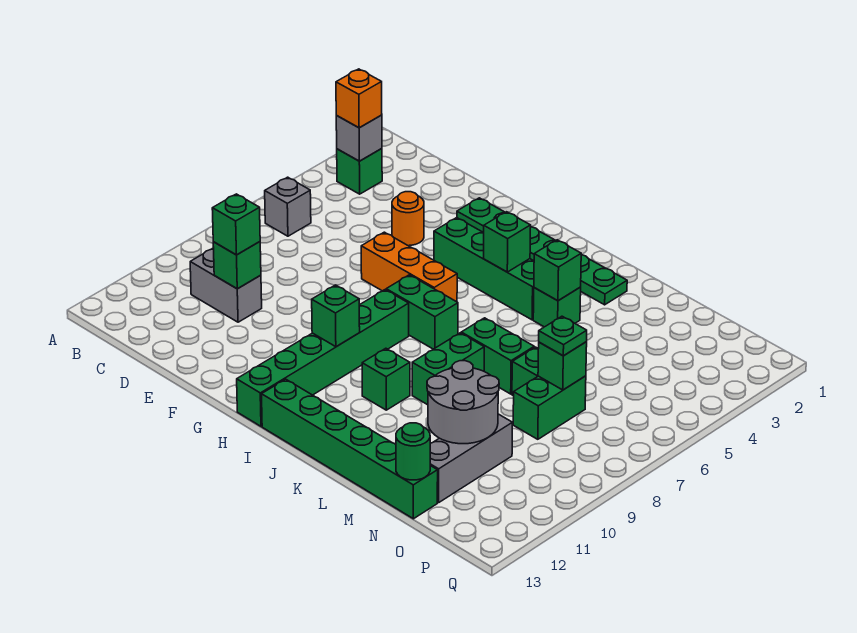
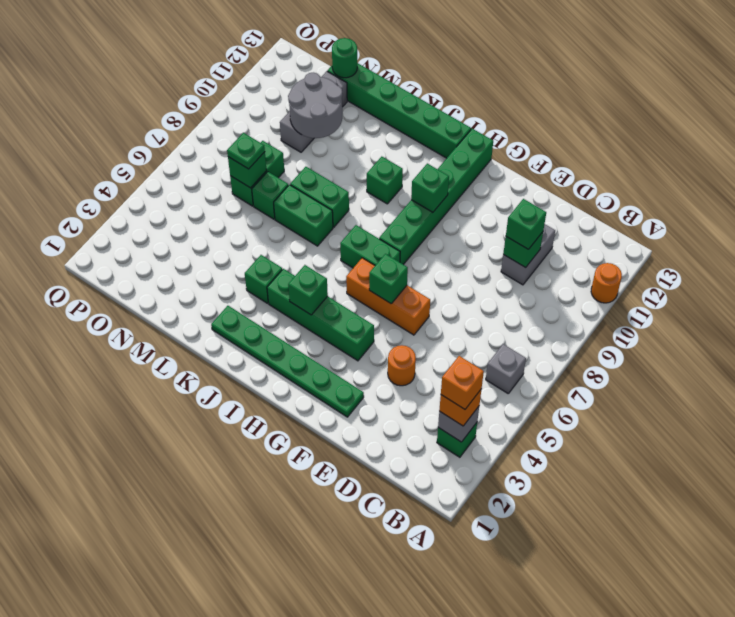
none -> orange round brick A11 level 1
none -> orange brick B3 level 4
grey brick C10:D10 level 1 -> grey brick D10:D11 level 1
green brick K4 level 2 -> green brick G6 level 2
green brick K8:K9 level 1 -> green brick K8:L8 level 1

